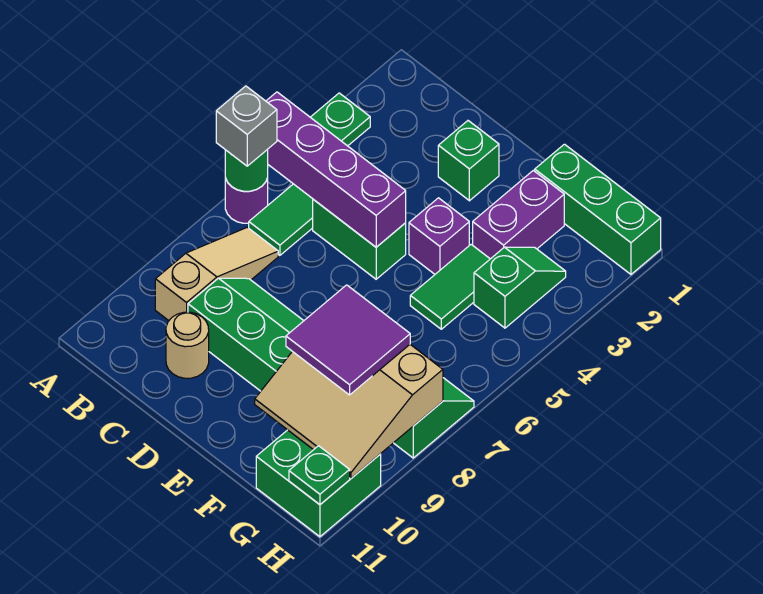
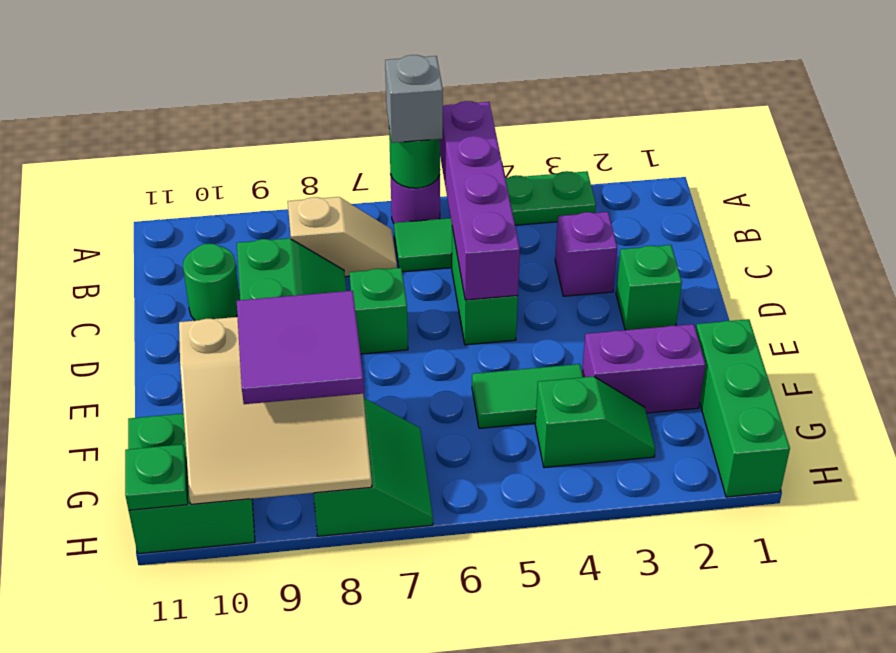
tan slope B7:B9 level 1 top 9 -> tan slope B7:B8 level 1 top 8
tan round brick C10 level 1 -> green round brick C10 level 1
none -> green brick D7 level 1
purple brick E4 level 1 -> purple brick C3 level 1
tan slope F8:H10 level 2 top 8 -> tan slope F8:H10 level 2 top F

